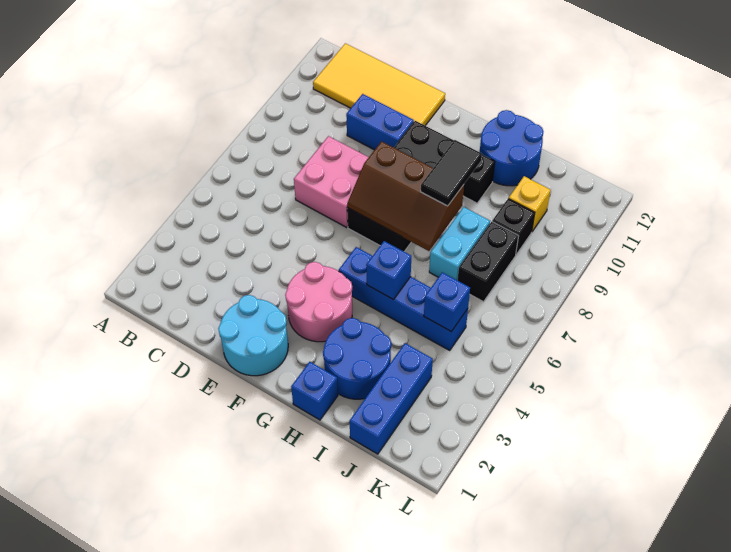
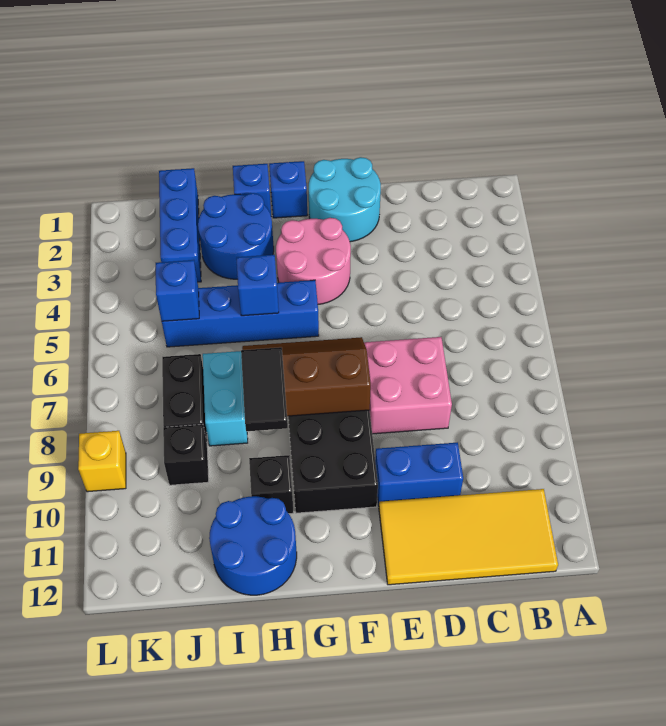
none -> blue brick G1 level 1
yellow brick J10 level 1 -> yellow brick L9 level 1

